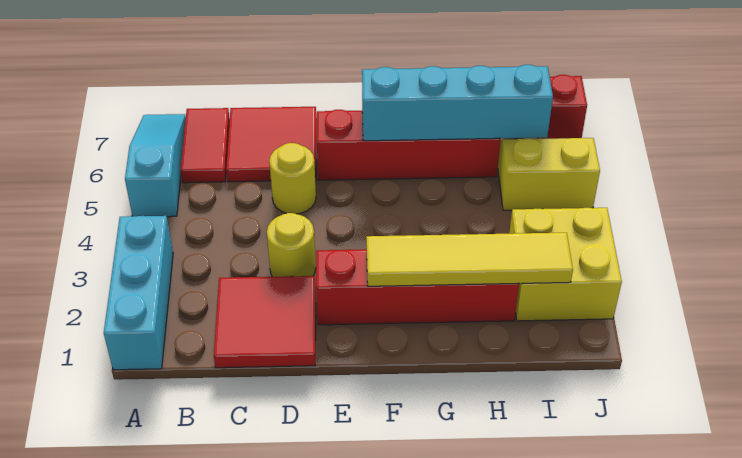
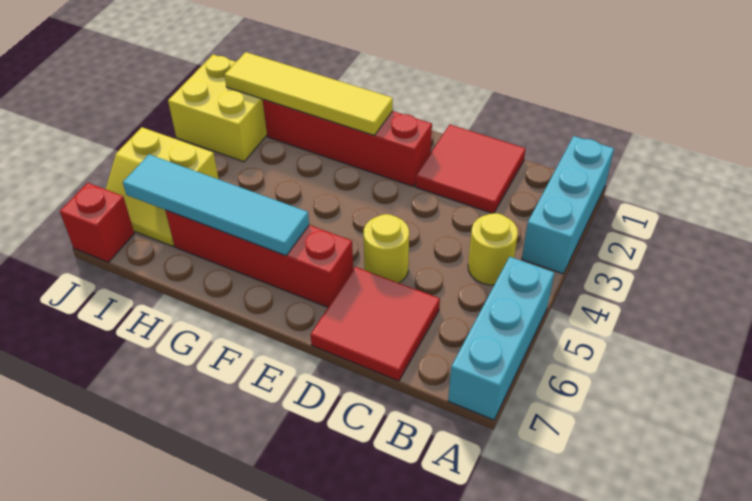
cyan slope A5:A7 level 1 top 5 -> cyan brick A5:A7 level 1
red tile B6:B7 level 1 -> none
yellow round brick D3 level 1 -> yellow round brick B4 level 1
cyan brick F6:I6 level 2 -> cyan tile F6:I6 level 2

